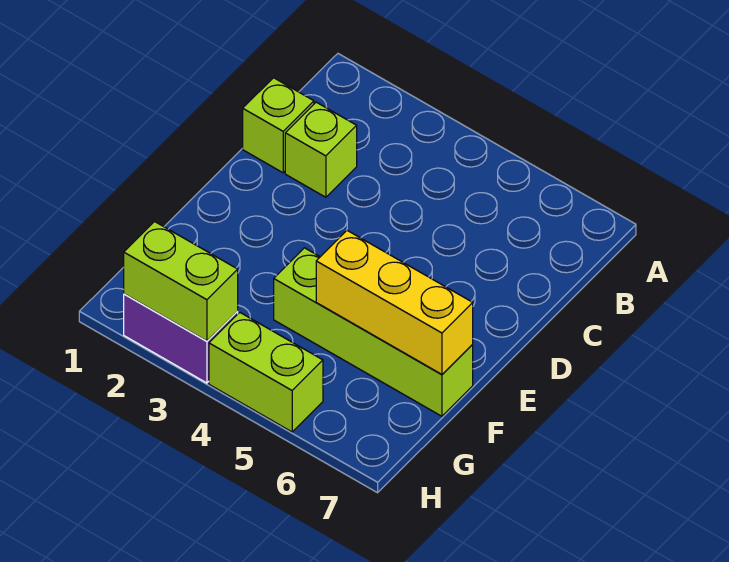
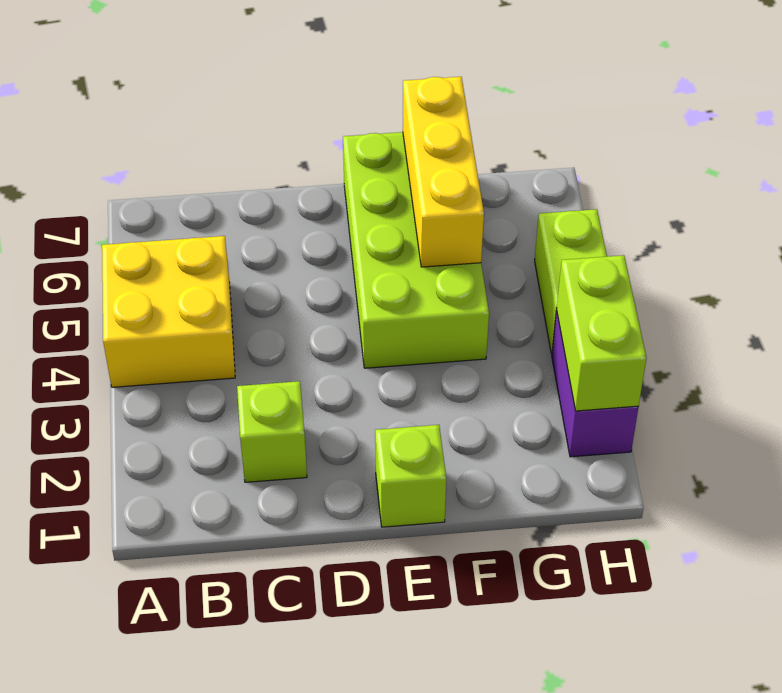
none -> yellow brick A4:B5 level 1
lime brick C1 level 1 -> lime brick E1 level 1
lime brick F4:F7 level 1 -> lime brick E4:F7 level 1

